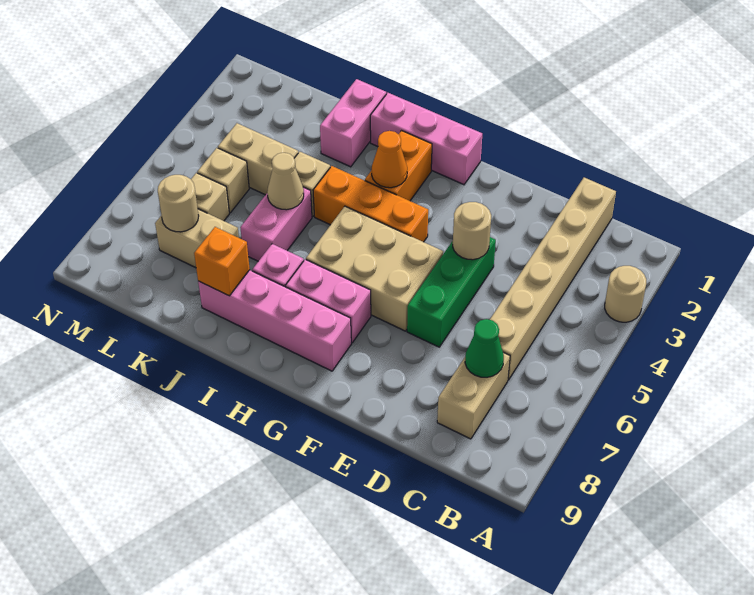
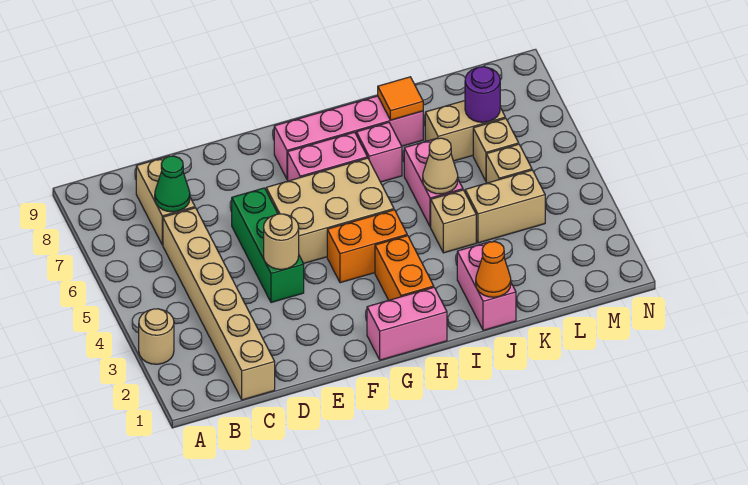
pink brick G1:I1 level 1 -> pink brick G1:H1 level 1
orange brick G4:I4 level 1 -> orange brick G4:H4 level 1
orange cone H3 level 2 -> orange cone J1 level 2
orange brick J8 level 2 -> orange tile J8 level 2
tan round brick L7 level 2 -> purple round brick L7 level 2

